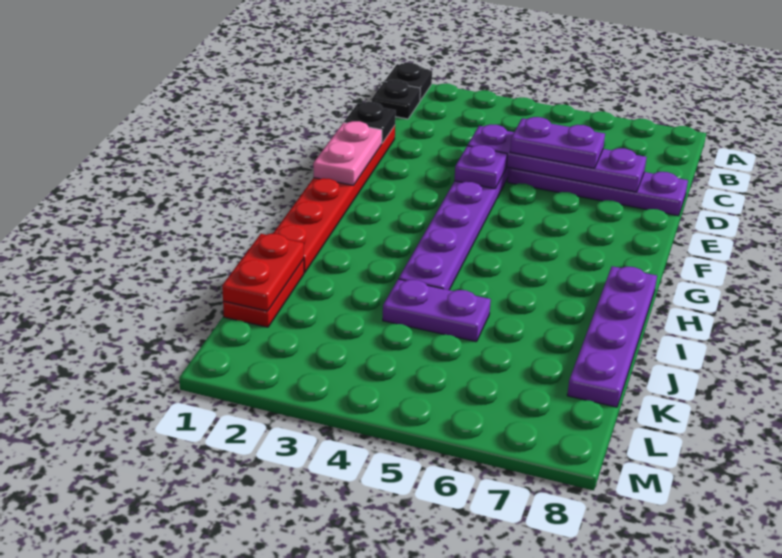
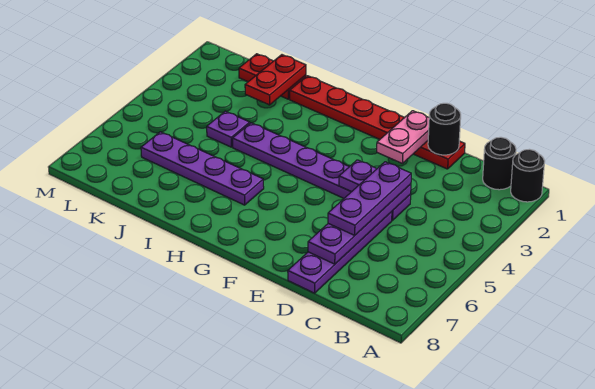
black plate A1 level 1 -> black round brick A1 level 1
black plate B1 level 1 -> black round brick B1 level 1
black plate D1 level 2 -> black round brick D1 level 2
purple plate D5:D6 level 3 -> purple plate D4:D6 level 3
pink plate E1:F1 level 2 -> pink plate E1:E2 level 2
purple plate H8:K8 level 1 -> purple plate H6:K6 level 1
red plate J1:K1 level 2 -> red plate J1:J2 level 2
purple plate J4:J5 level 1 -> purple plate J4 level 1

